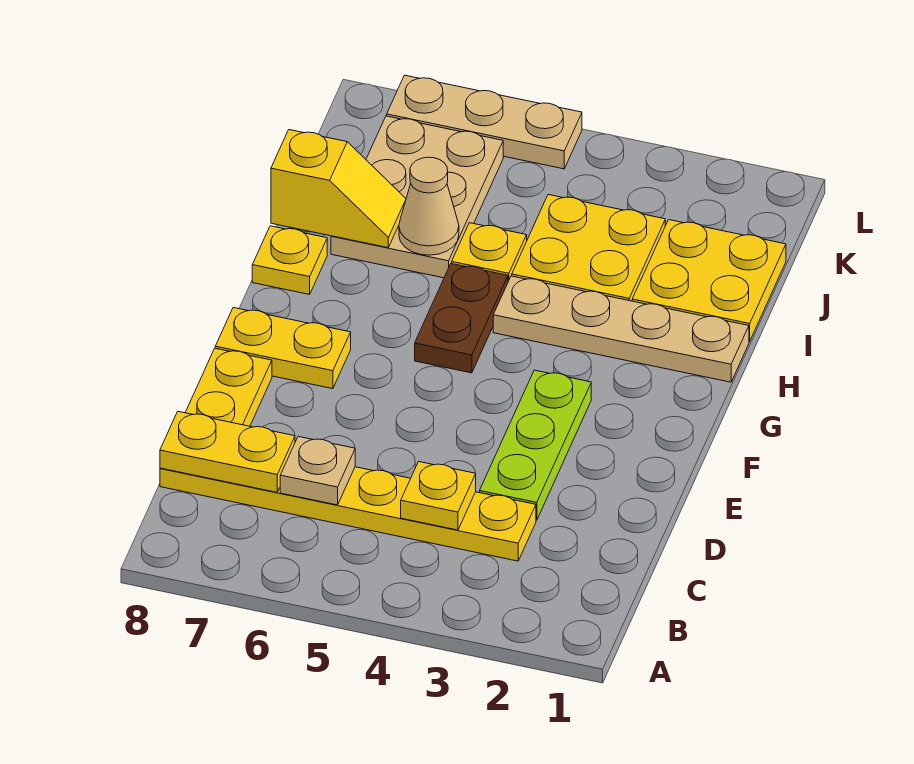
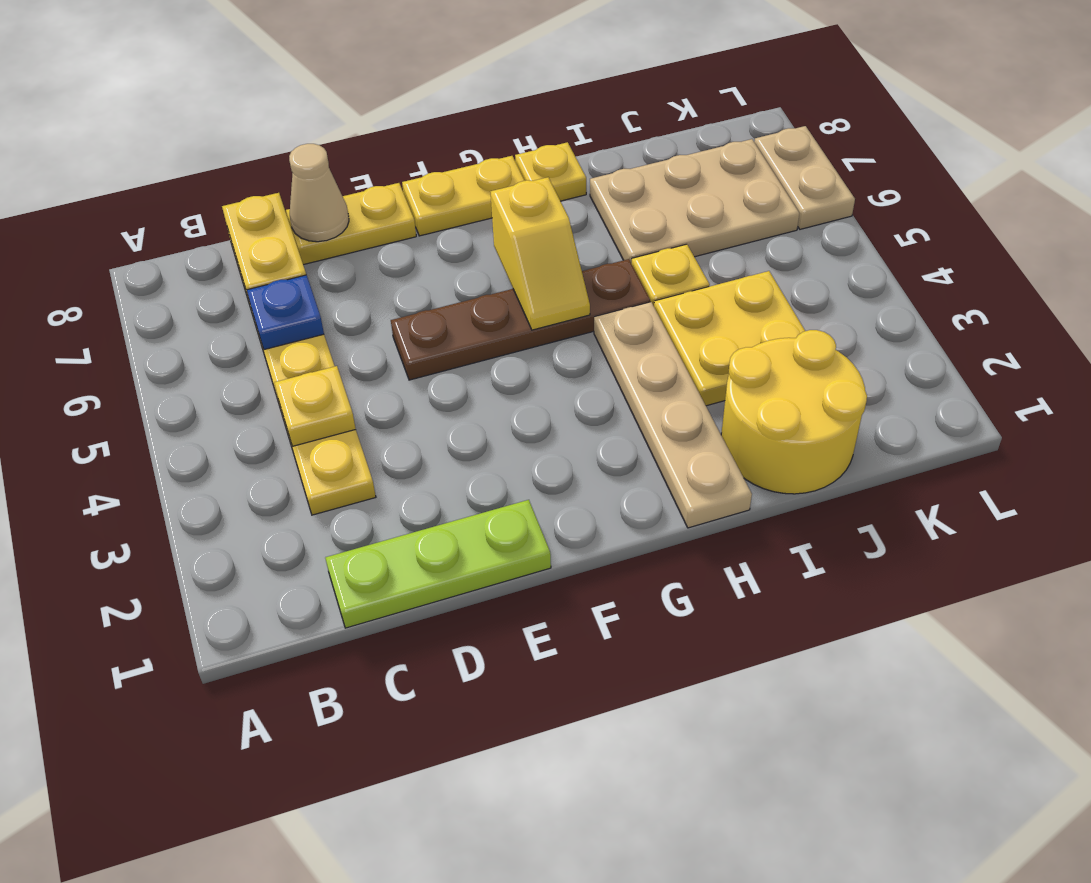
tan plate C6 level 2 -> blue plate C6 level 2
lime plate D3:F3 level 1 -> lime plate C1:E1 level 1
yellow plate F7:F8 level 1 -> yellow plate F8:G8 level 1
brown plate G5:H5 level 1 -> brown plate E5:H5 level 1
yellow plate I1:J2 level 1 -> yellow round brick I1:J2 level 1
tan cone I6 level 2 -> tan cone D8 level 2
yellow slope I7:I8 level 2 top 8 -> yellow slope G5:G6 level 2 top 6
tan plate L5:L7 level 1 -> tan plate L6:L7 level 1

